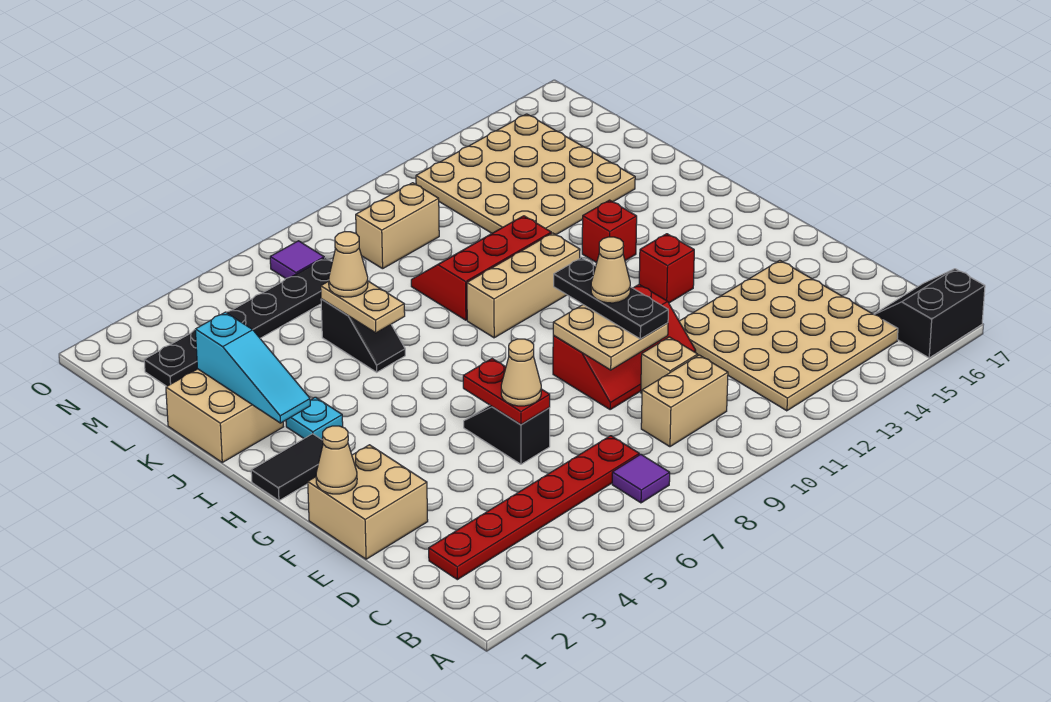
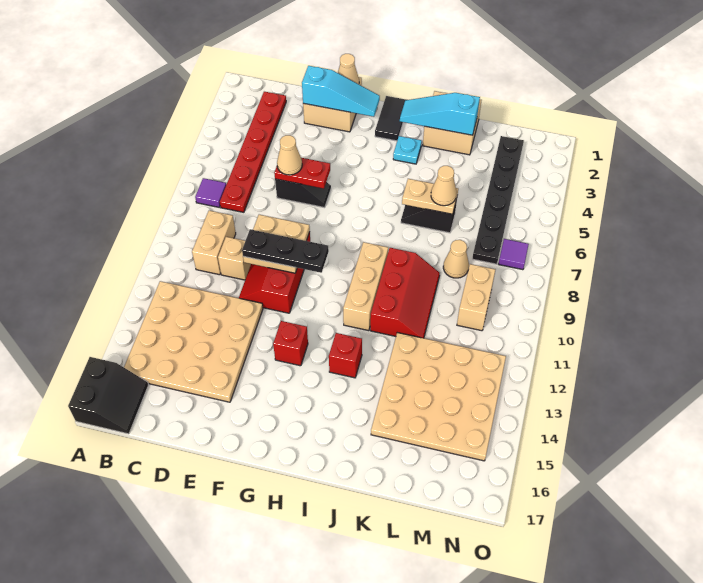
none -> cyan slope E2:G2 level 2 top E
tan cone F10 level 4 -> tan cone L8 level 1

